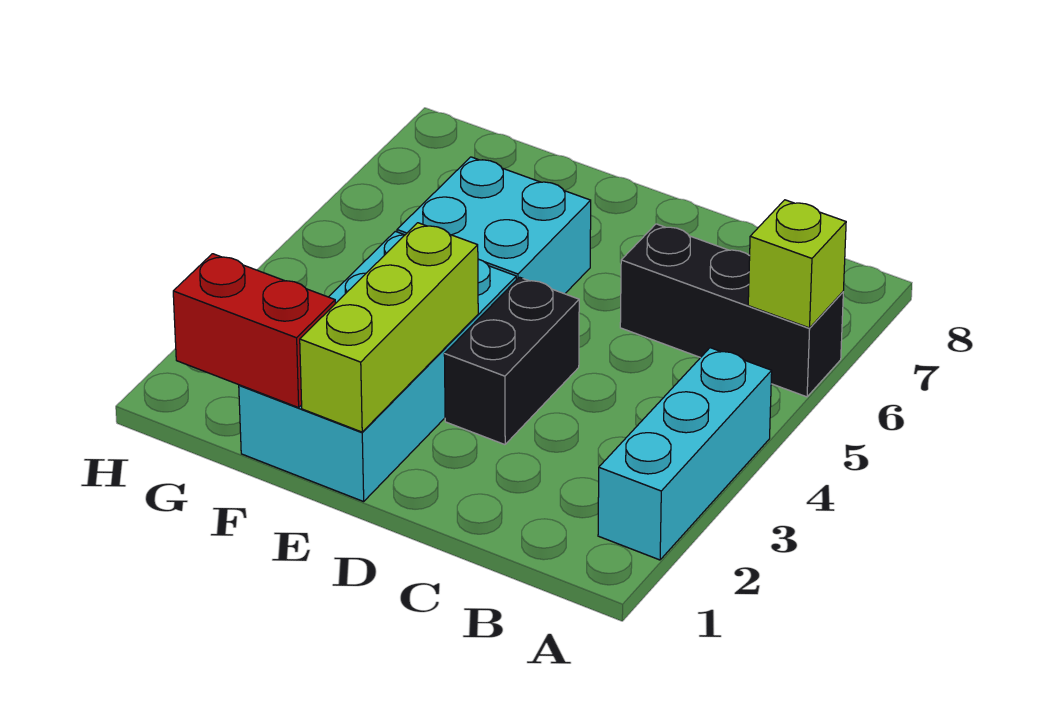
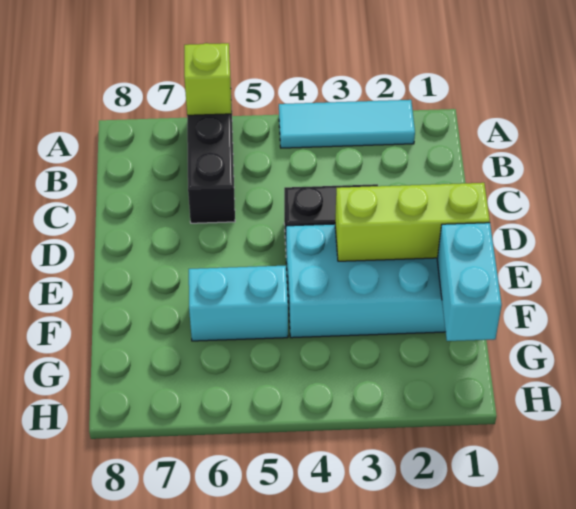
cyan brick A2:A4 level 1 -> cyan tile A2:A4 level 1
cyan brick E5:F6 level 1 -> cyan brick F5:F6 level 1
red brick F1:G1 level 2 -> cyan brick F1:G1 level 2

